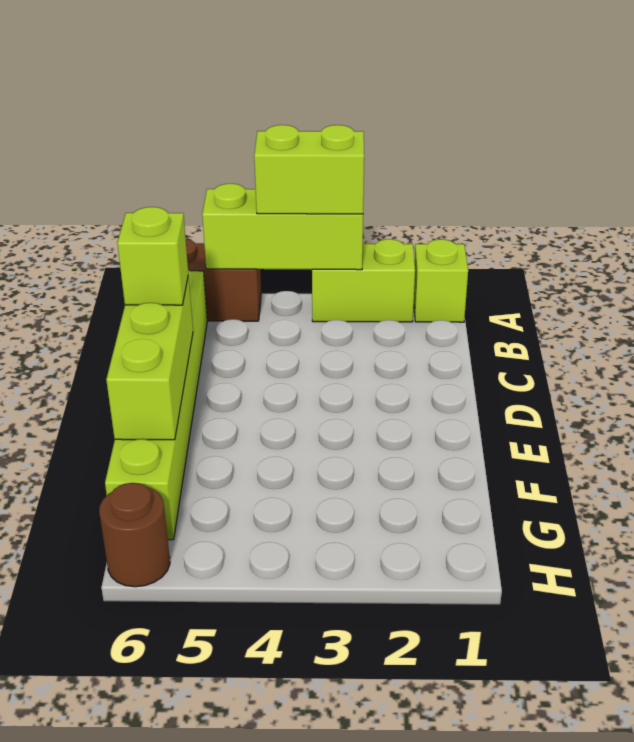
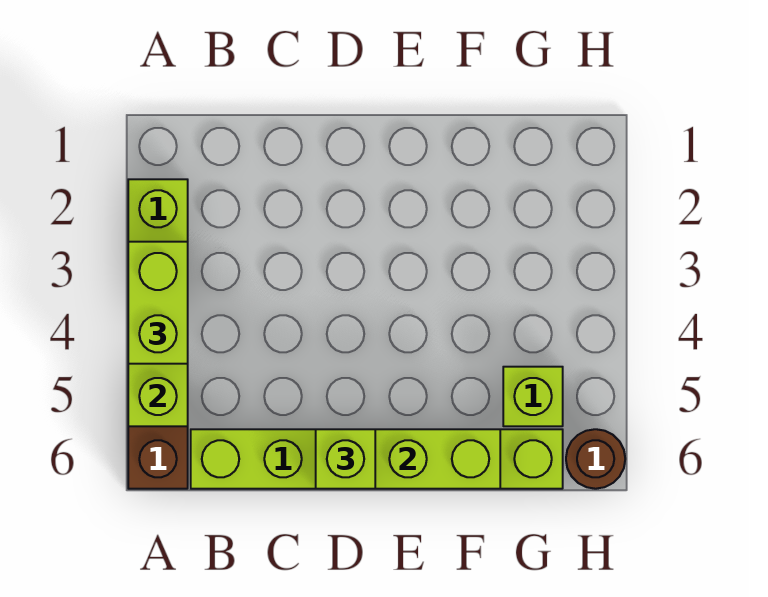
lime brick A1 level 1 -> lime brick G5 level 1

